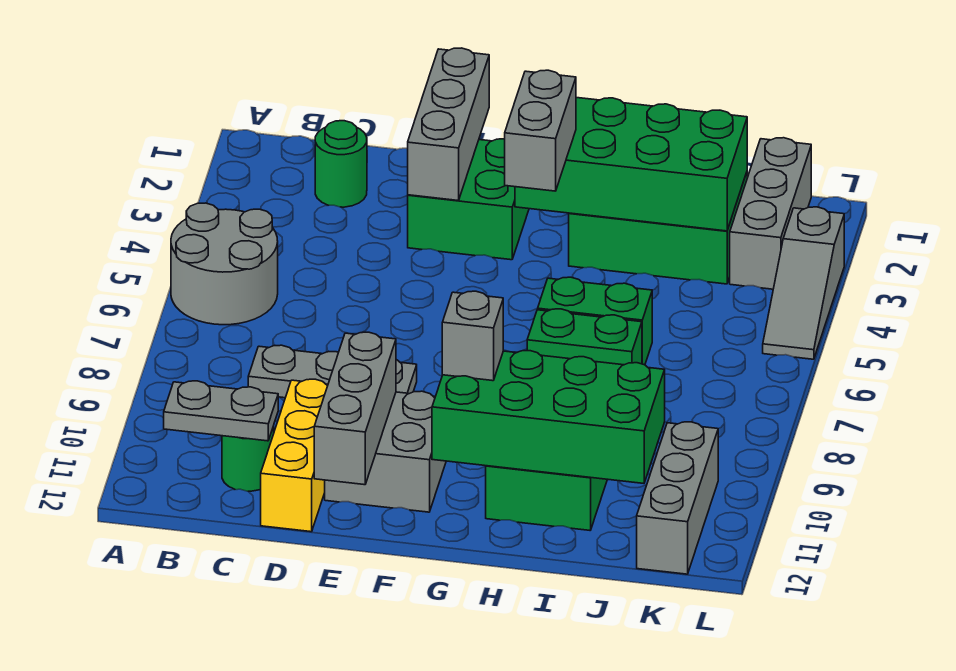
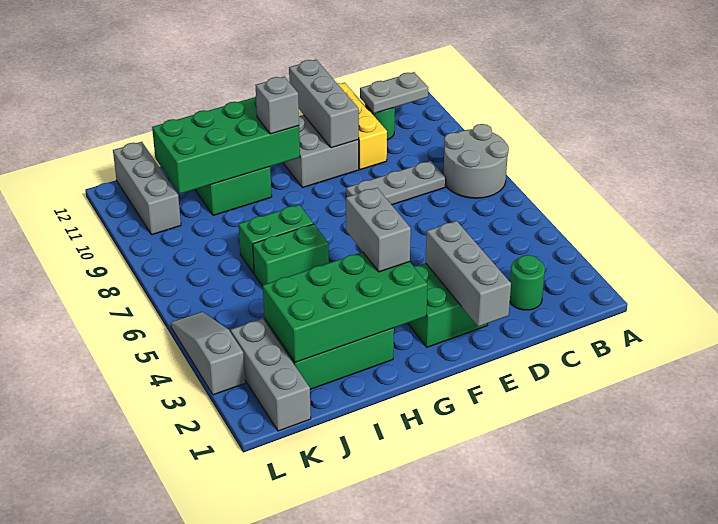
grey round brick A5:B6 level 1 -> grey round brick A7:B8 level 1

